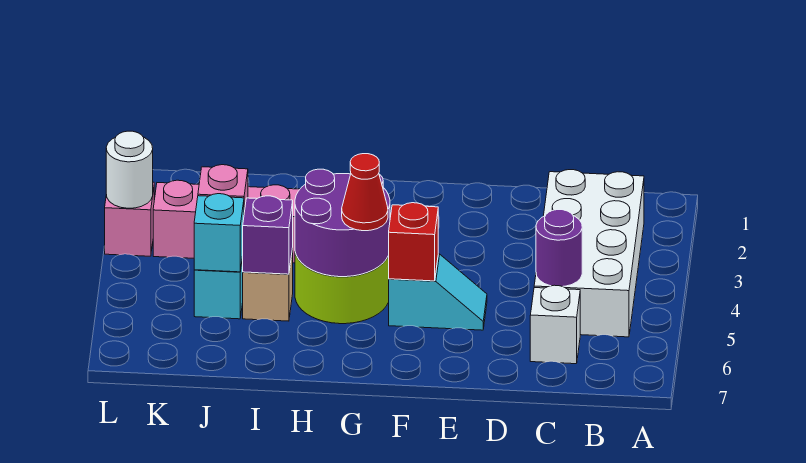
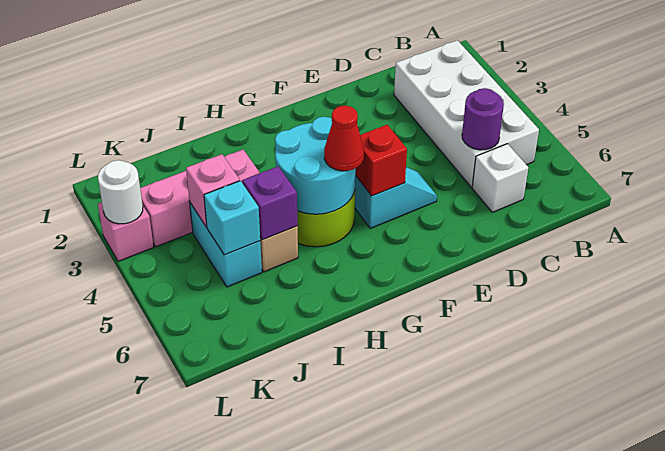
purple round brick G4:H5 level 2 -> cyan round brick G4:H5 level 2

